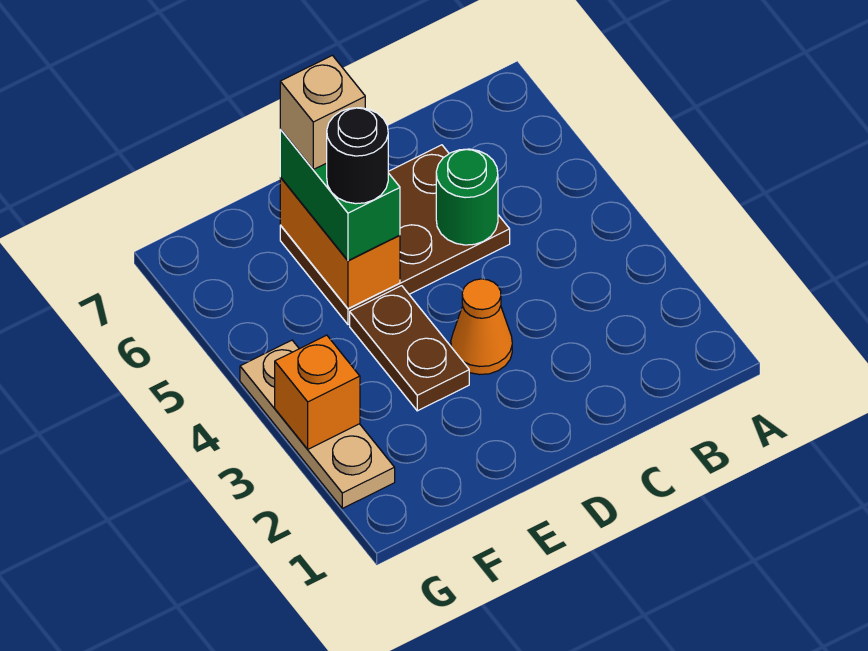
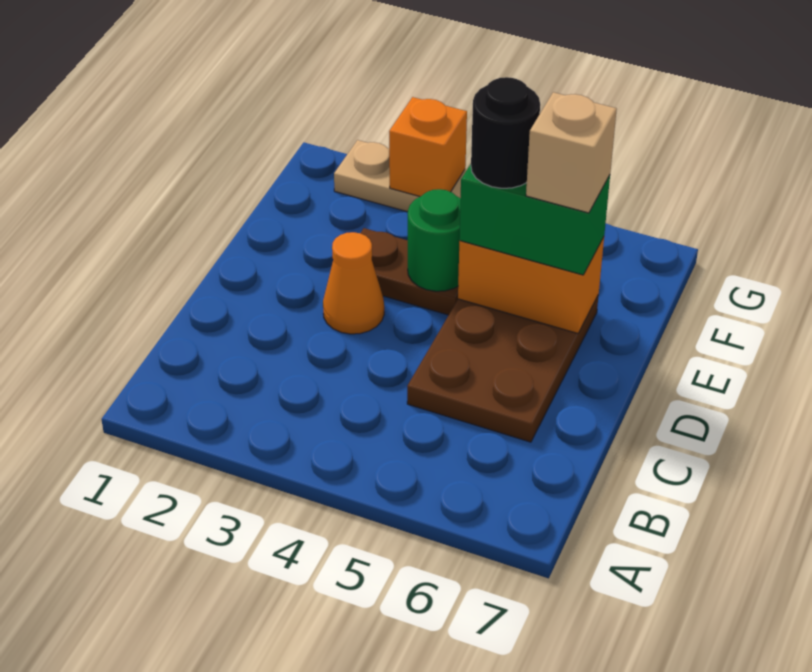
green round brick C5 level 2 -> green round brick E4 level 2

